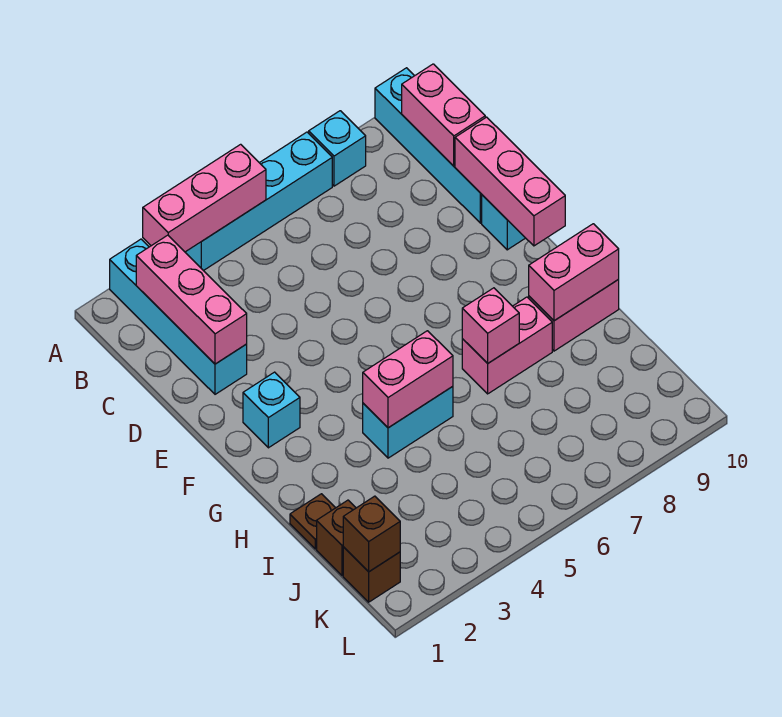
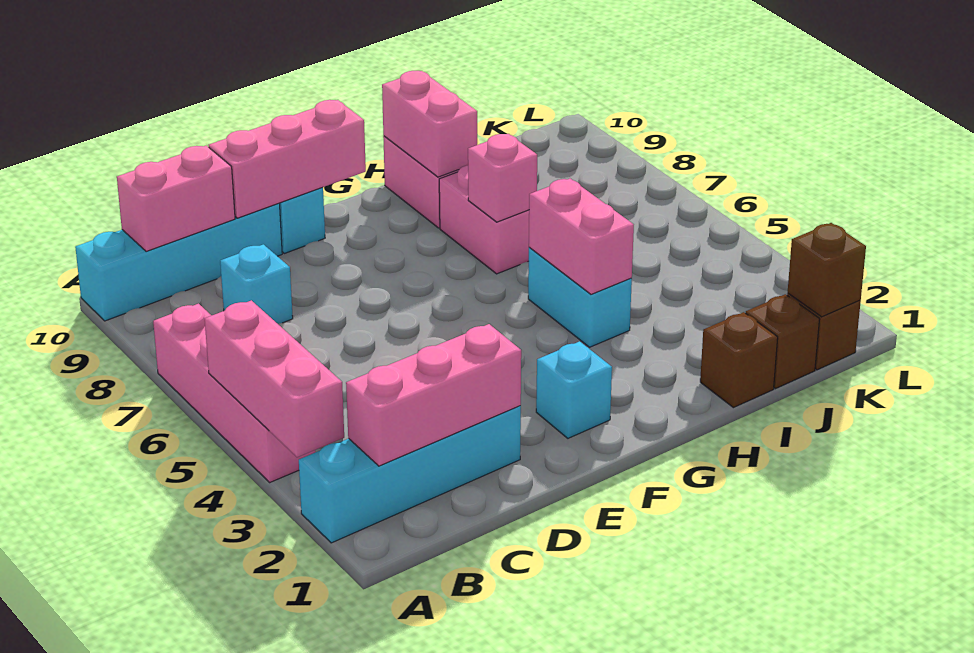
cyan brick A4:A7 level 1 -> pink brick A4:A7 level 1
cyan brick A8 level 1 -> cyan brick C8 level 1
brown plate I1 level 1 -> brown brick I1 level 1

